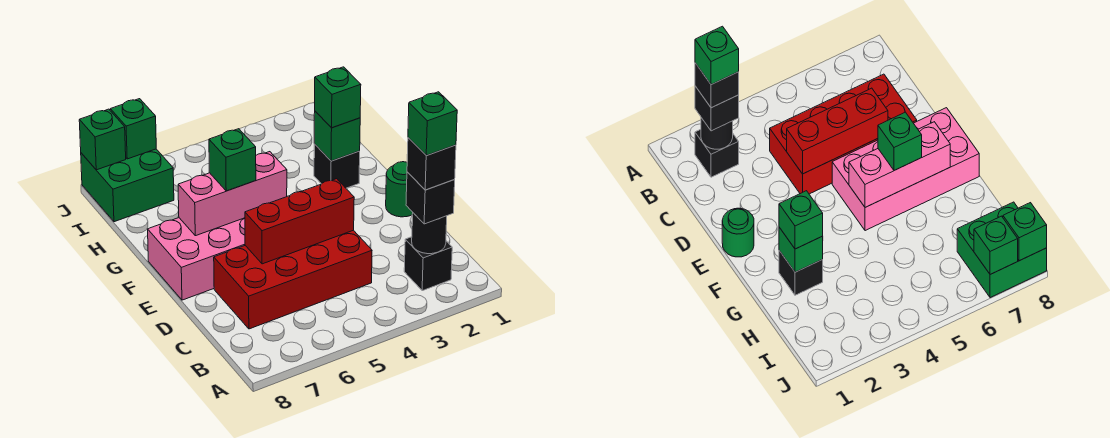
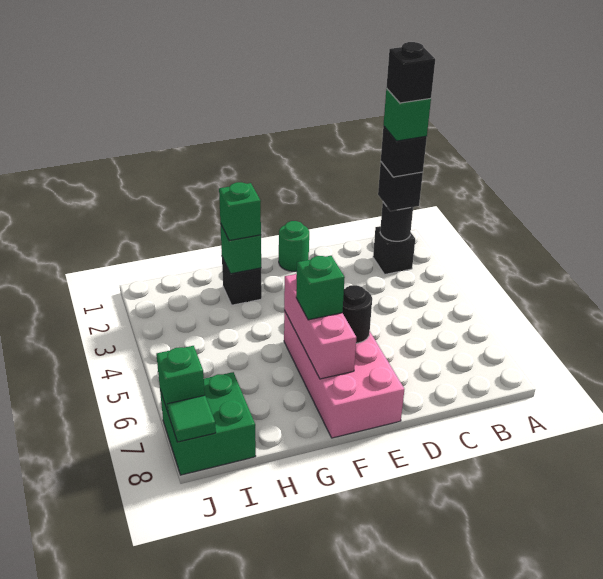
none -> black brick B2 level 6
red brick C4:D7 level 1 -> none
red brick D4:D6 level 2 -> none
none -> black round brick E6 level 2
green brick J8 level 2 -> green tile J8 level 2

